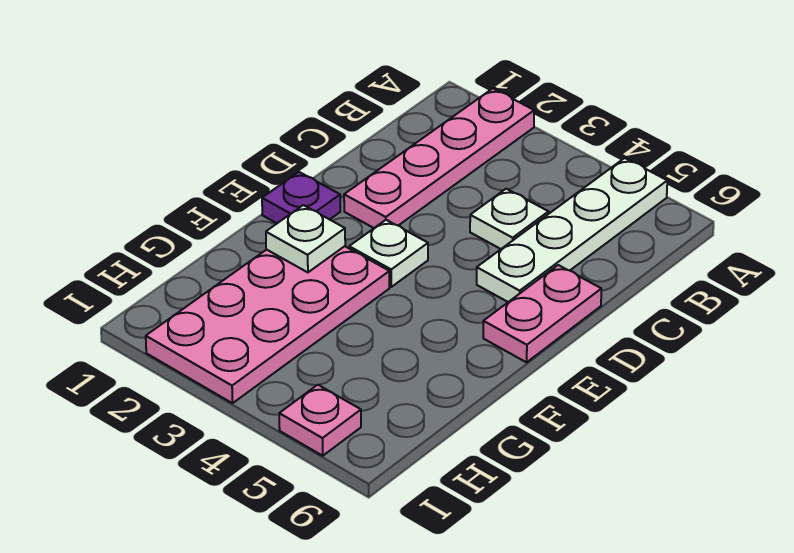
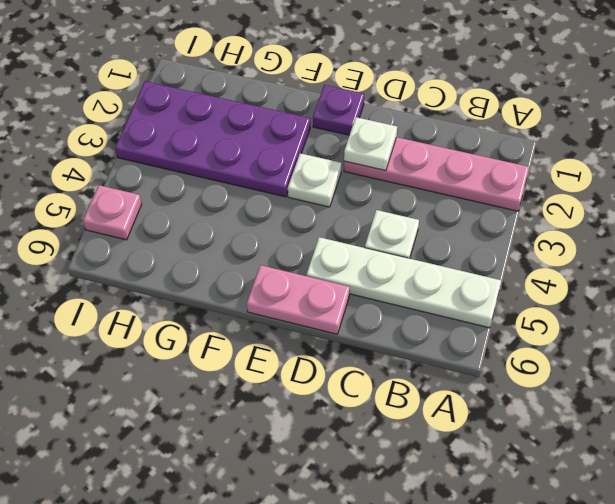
pink plate F2:I3 level 1 -> purple plate F2:I3 level 1
white plate F2 level 2 -> white plate D2 level 2

